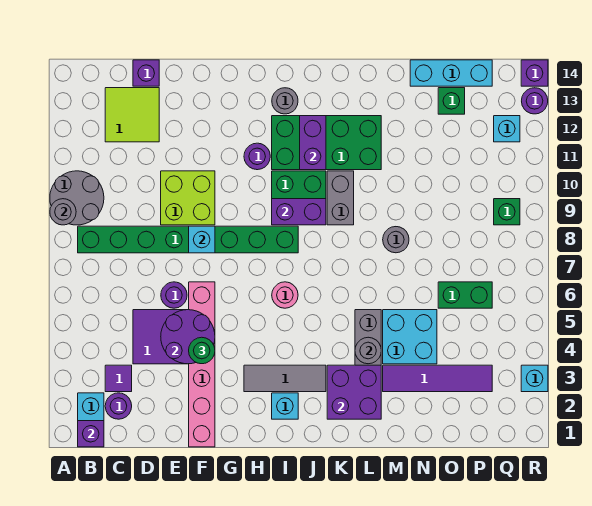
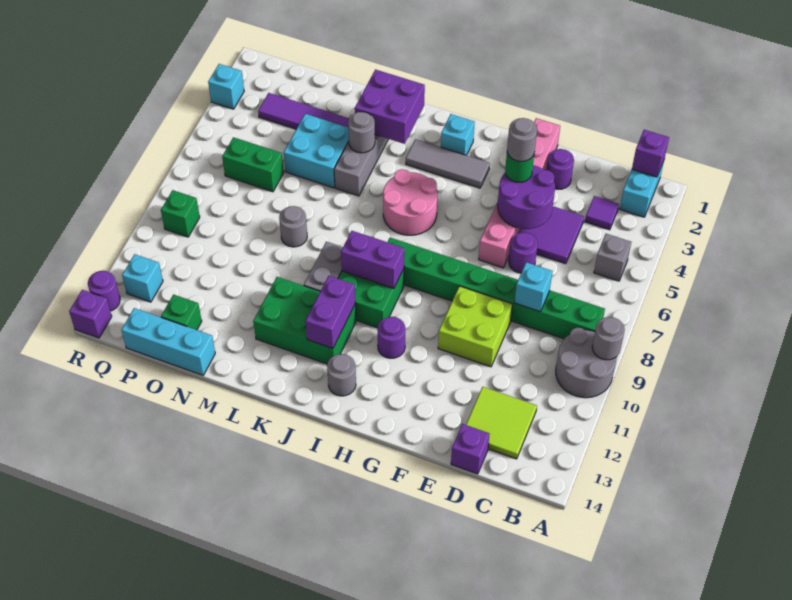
none -> grey brick B5 level 1
purple round brick C2 level 1 -> purple round brick E2 level 1
none -> grey round brick F4 level 4
cyan brick F8 level 2 -> cyan brick D8 level 2
pink round brick I6 level 1 -> pink round brick I5:J6 level 1
green brick I11:L12 level 1 -> green brick J11:L12 level 1

